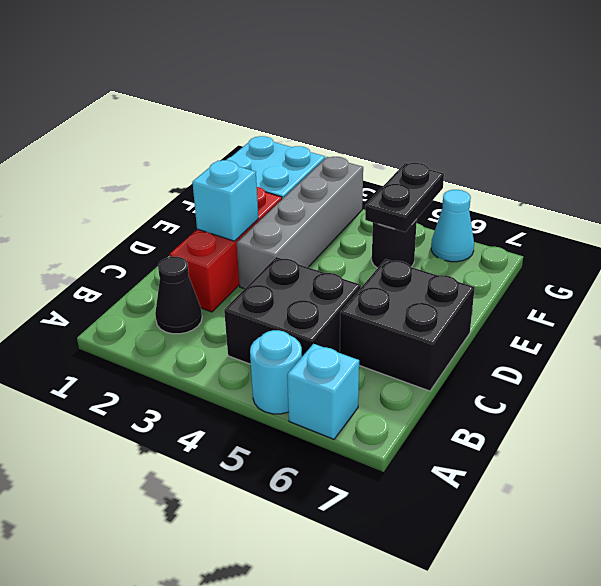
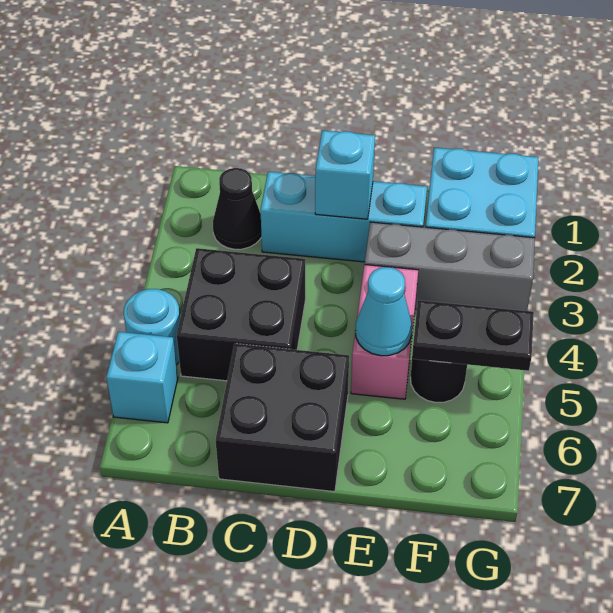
red brick C2:E2 level 1 -> cyan brick C2:E2 level 1
grey brick D3:G3 level 1 -> grey brick E3:G3 level 1
none -> pink brick E4:E5 level 1
cyan cone G6 level 1 -> cyan cone E5 level 2

